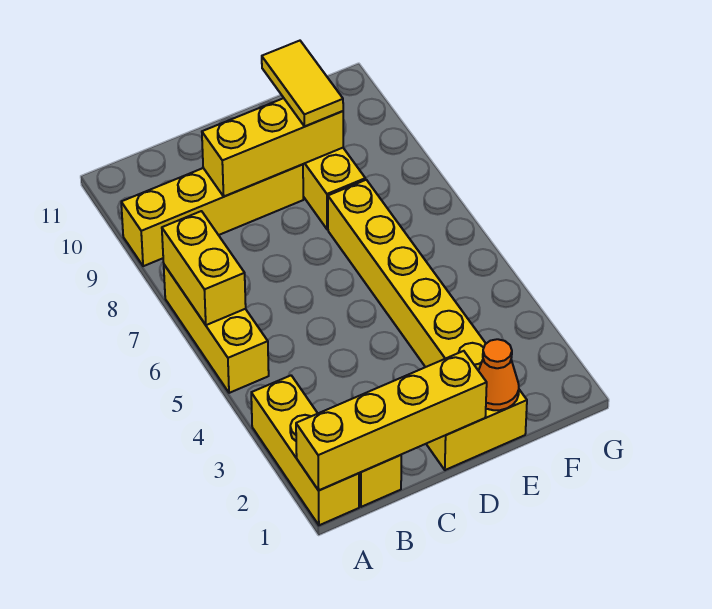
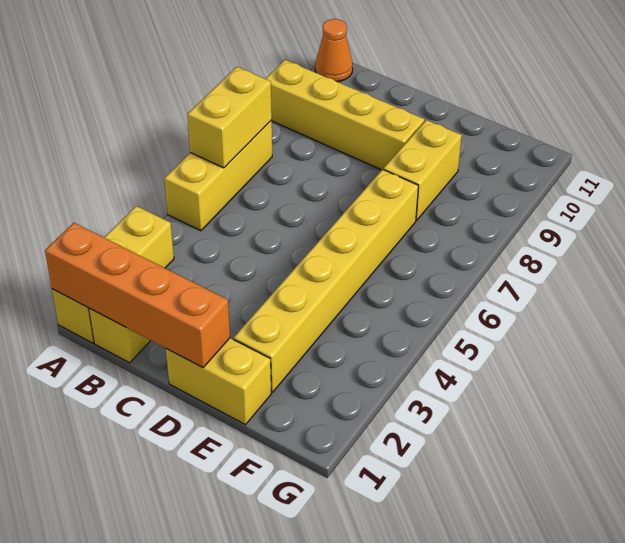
yellow brick A1:D1 level 2 -> orange brick A1:D1 level 2
yellow brick C9:E9 level 2 -> none
orange cone E1 level 2 -> orange cone A11 level 1
yellow tile E9:E10 level 3 -> none

